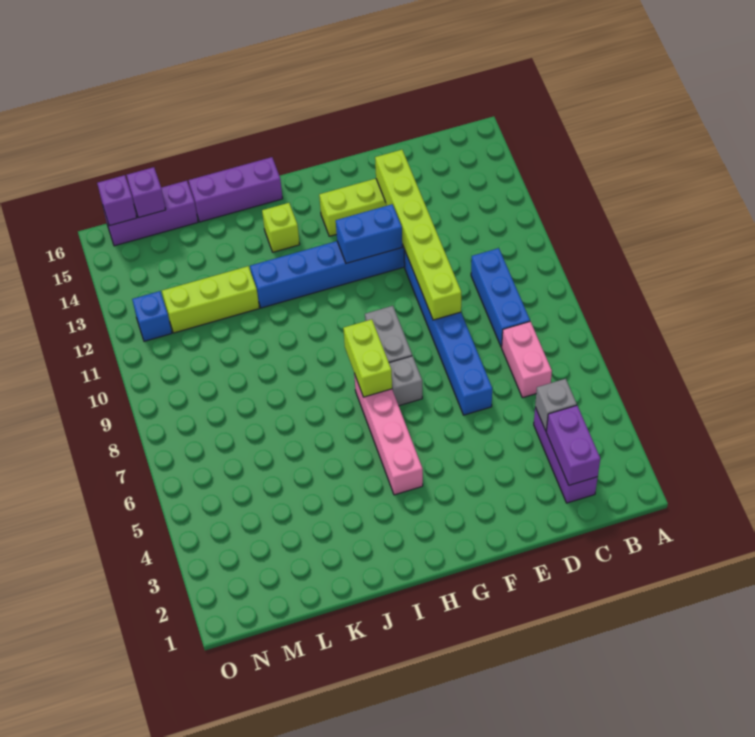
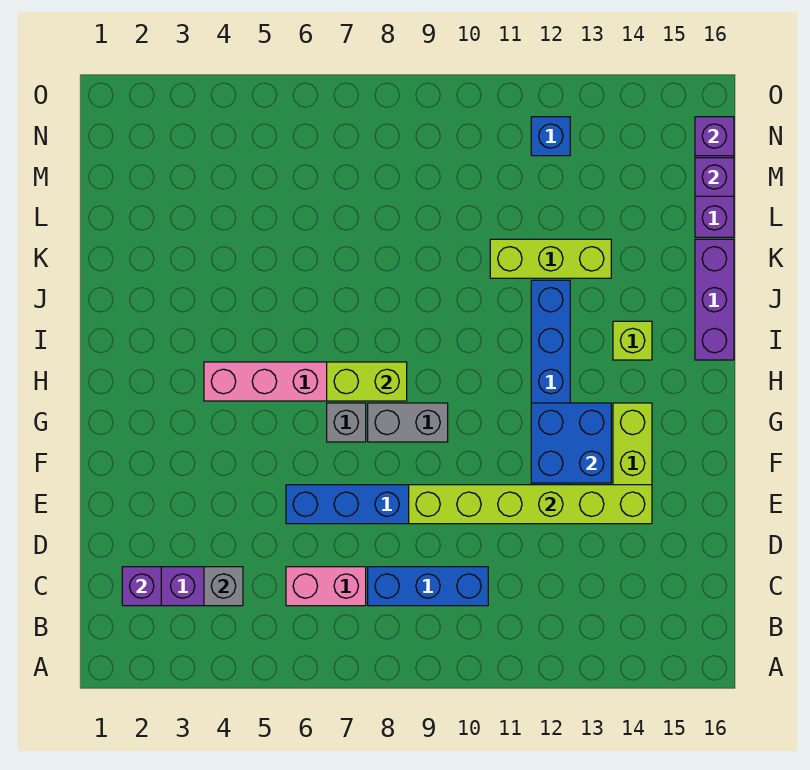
purple brick C2:C3 level 2 -> purple brick C2 level 2
blue brick F12:G12 level 2 -> blue brick F12:G13 level 2
lime brick K12:M12 level 1 -> lime brick K11:K13 level 1

